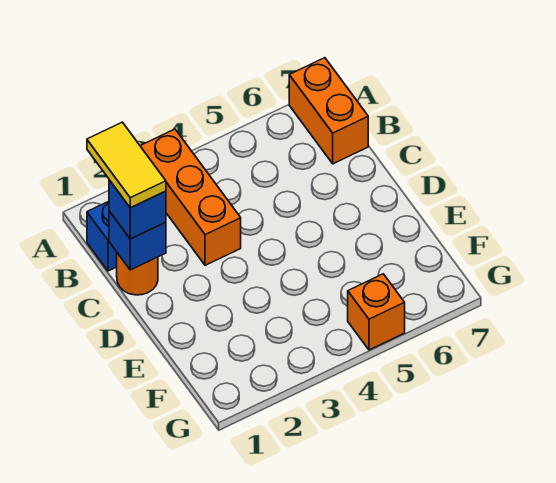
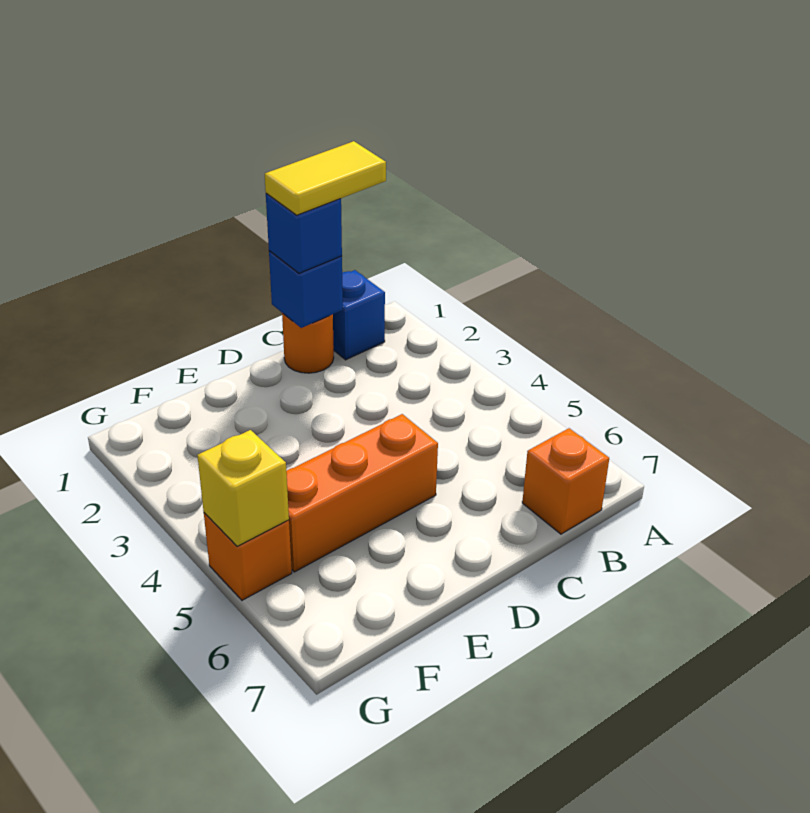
orange brick A3:C3 level 1 -> orange brick D5:F5 level 1
orange brick A7:B7 level 1 -> orange brick B7 level 1
none -> yellow brick G5 level 2

